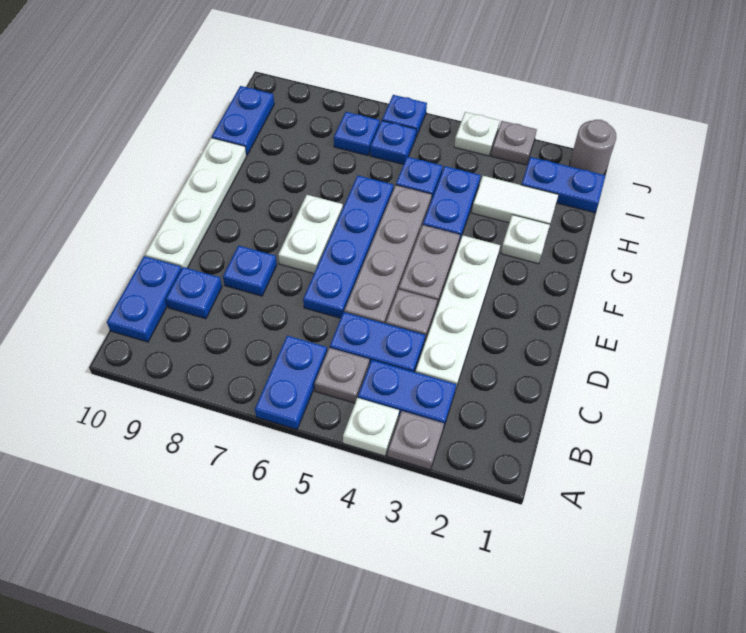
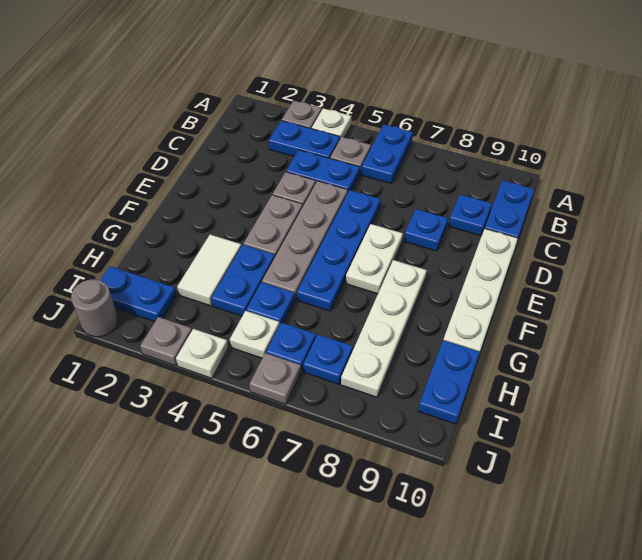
white plate C3:F3 level 1 -> white plate F8:I8 level 1
white plate G2 level 1 -> white plate I5 level 1
white tile H2:H3 level 1 -> white tile G3:H3 level 1
blue plate J6 level 1 -> grey plate J6 level 1

